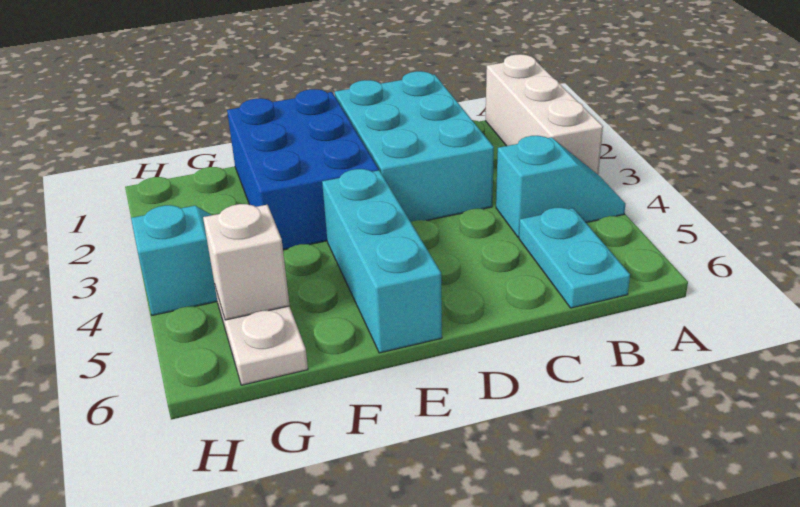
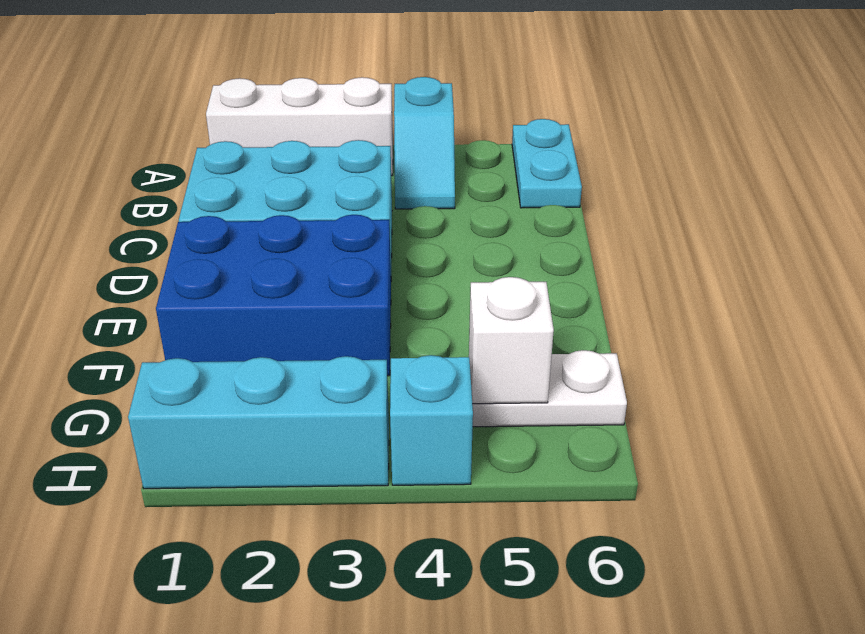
cyan slope A4:B4 level 1 top B -> cyan slope A4:B4 level 1 top A
cyan plate B5:B6 level 1 -> cyan plate A6:B6 level 1
cyan brick E4:E6 level 1 -> cyan brick H1:H3 level 1

